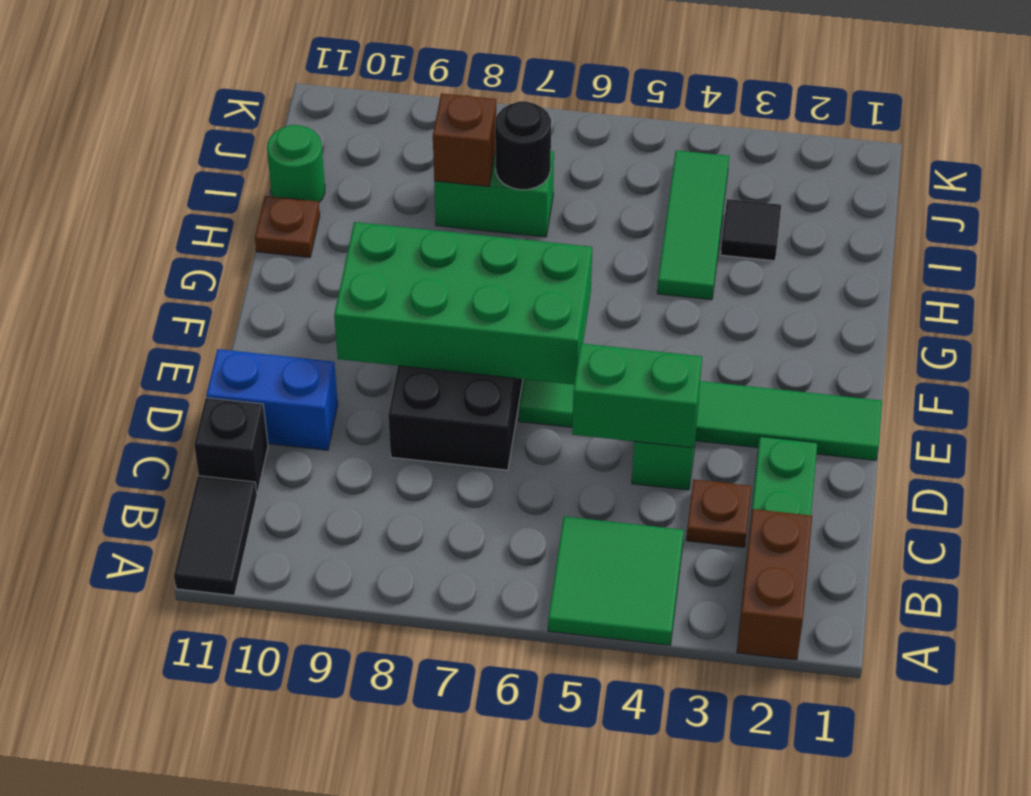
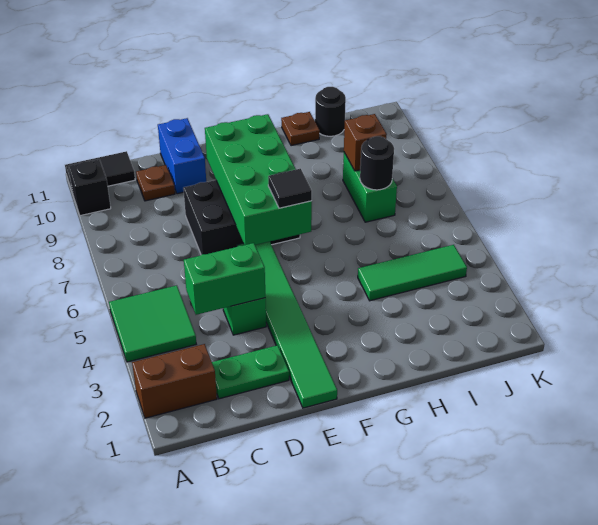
brown plate C3 level 1 -> brown plate C10 level 1
black brick C11 level 1 -> black brick A10 level 1
green brick D4:D5 level 2 -> green brick C4:D4 level 2
black tile I3 level 1 -> black tile F6 level 3
green round brick I11 level 1 -> black round brick I11 level 1

